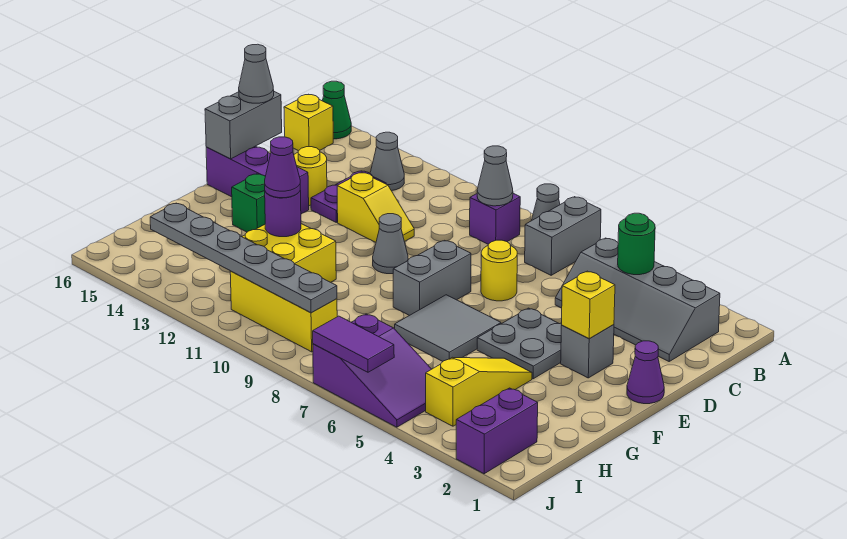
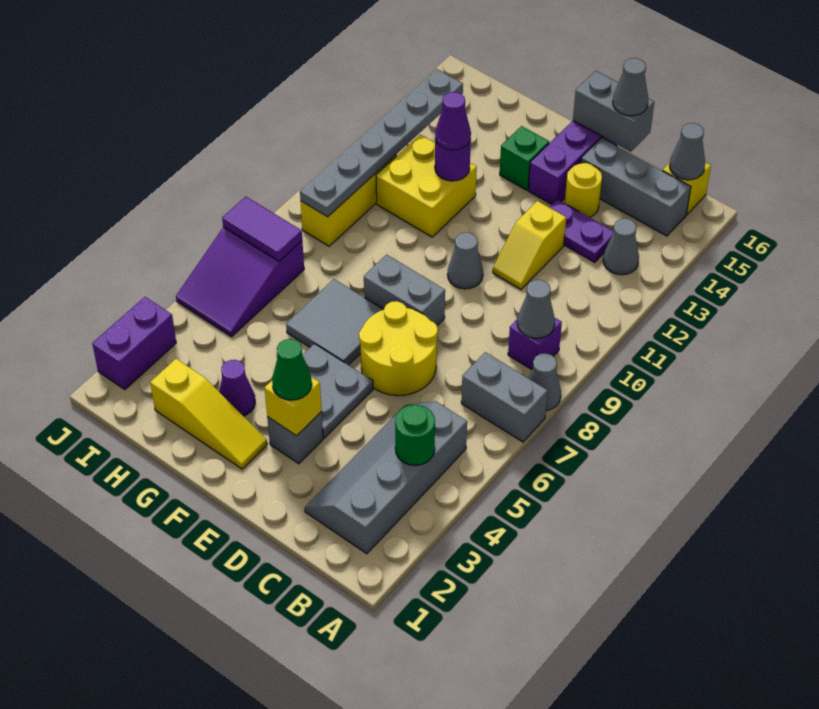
green cone A16 level 1 -> green cone E3 level 3
none -> grey brick B15:D15 level 1
none -> grey cone B16 level 2
yellow round brick D7 level 1 -> yellow round brick D6:E7 level 1
purple cone E1 level 1 -> purple cone G3 level 1
yellow slope G4:I4 level 1 top I -> yellow slope F2:H2 level 1 top H
purple brick I2:J2 level 1 -> purple brick J2:J3 level 1
purple tile J6:J7 level 2 -> purple tile I7:J7 level 2

